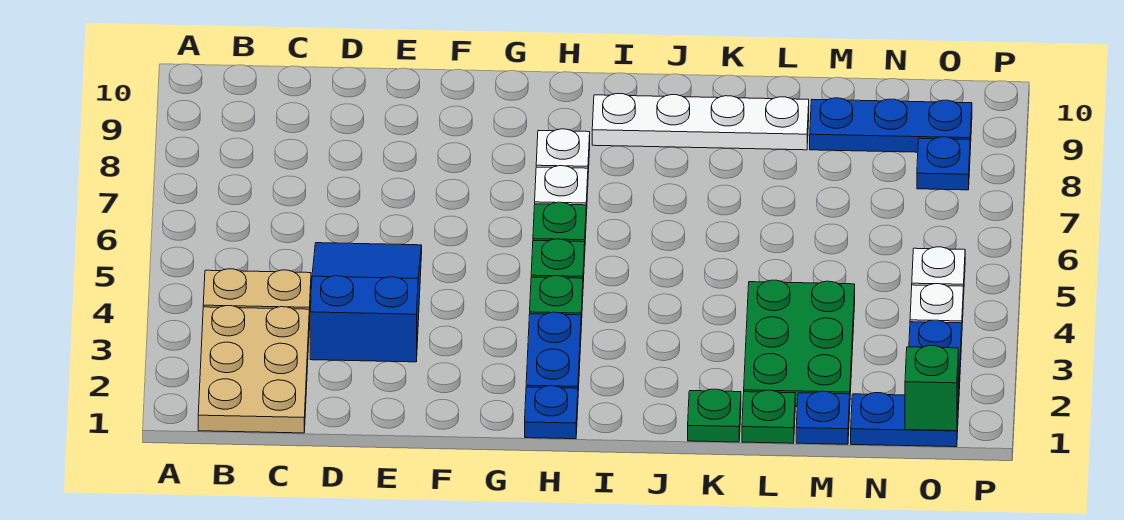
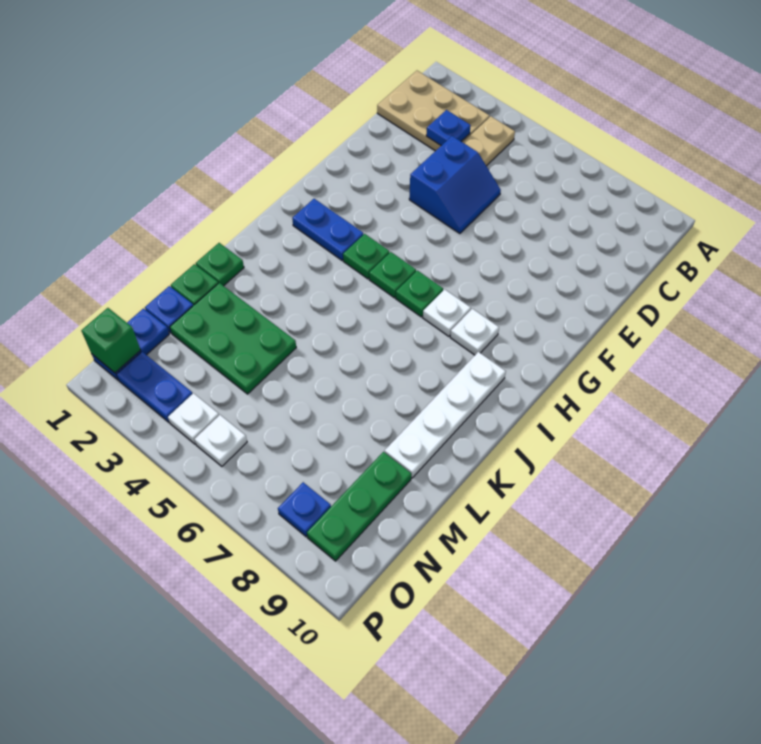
blue slope D3:E5 level 1 top 3 -> blue slope D4:E5 level 1 top 4
blue plate H1 level 1 -> blue plate C3 level 2
blue plate M9:O9 level 1 -> green plate M9:O9 level 1

